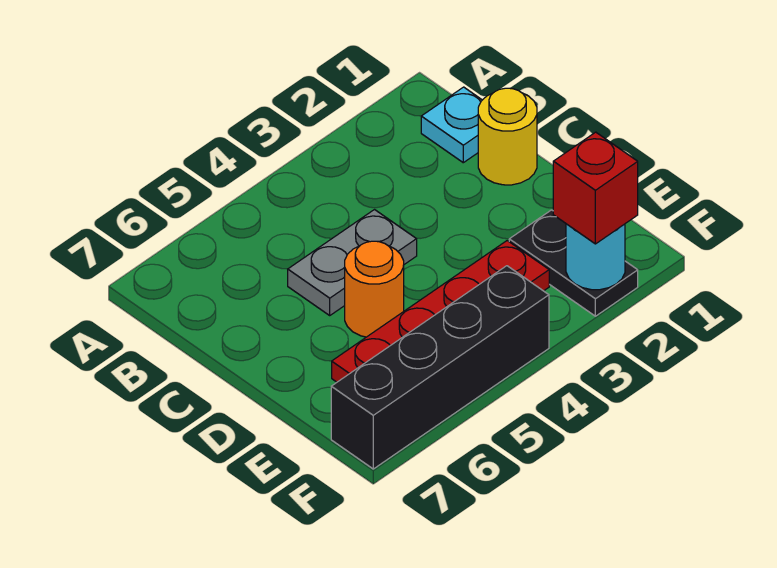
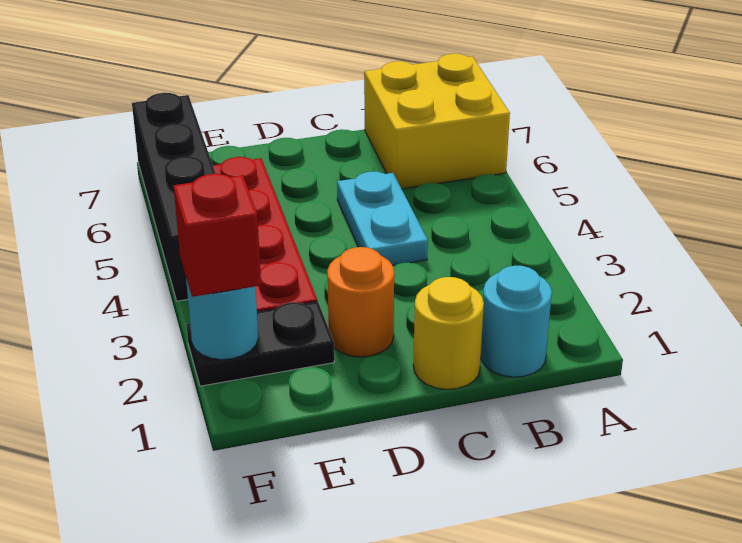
none -> yellow brick A6:B7 level 1
cyan plate B1 level 1 -> cyan round brick B1 level 1
grey plate C4:C5 level 1 -> cyan plate C4:C5 level 1
orange round brick D5 level 1 -> orange round brick D2 level 1

